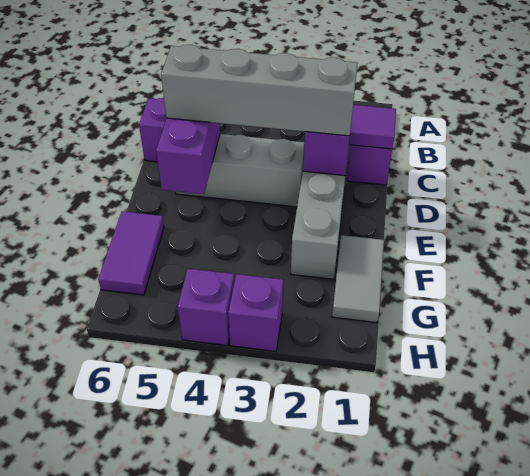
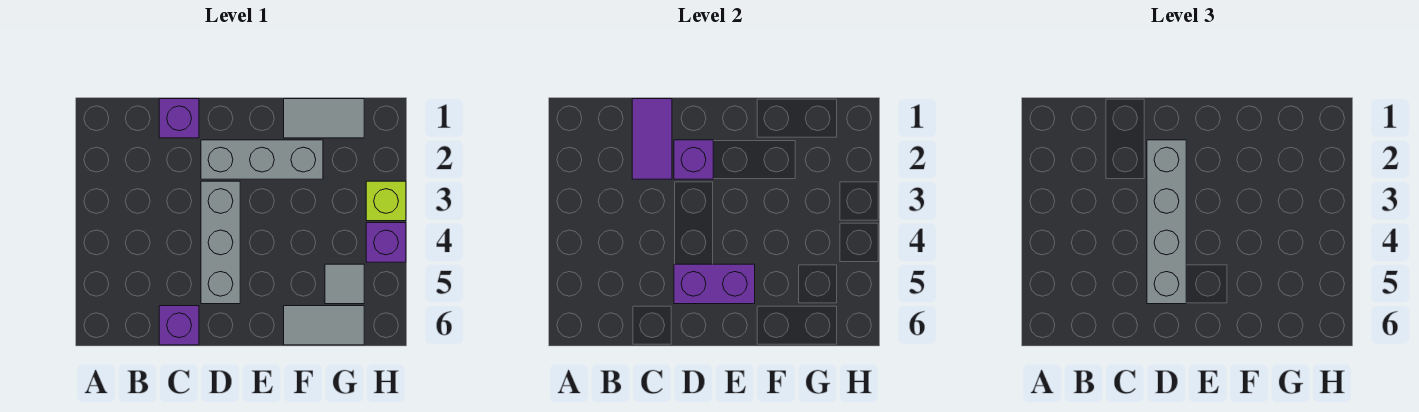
purple tile F6:G6 level 1 -> grey tile F6:G6 level 1
none -> grey tile G5 level 1
purple brick H3 level 1 -> lime brick H3 level 1

